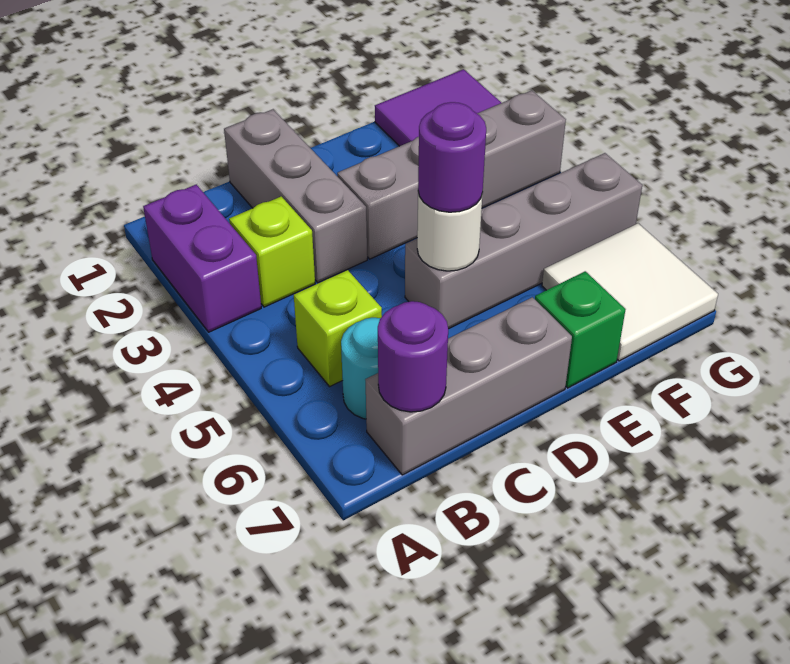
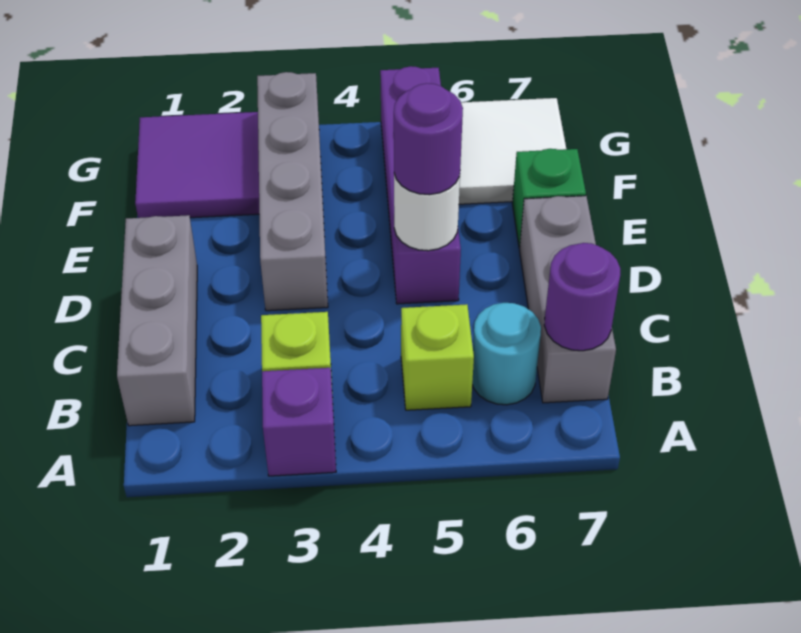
purple brick A2:A3 level 1 -> purple brick A3 level 1
grey brick C1:C3 level 1 -> grey brick B1:D1 level 1
grey brick D5:G5 level 1 -> purple brick D5:G5 level 1

